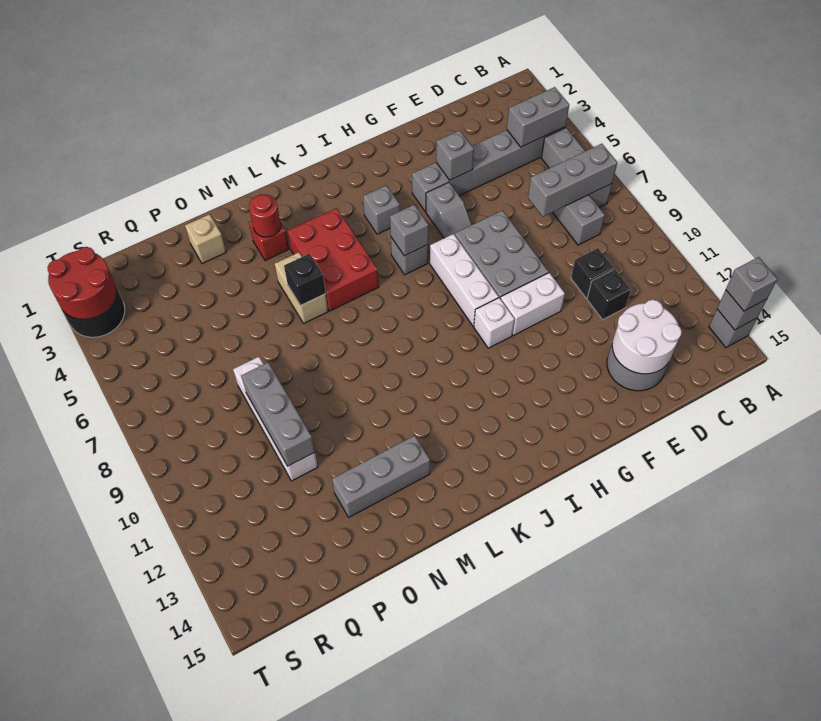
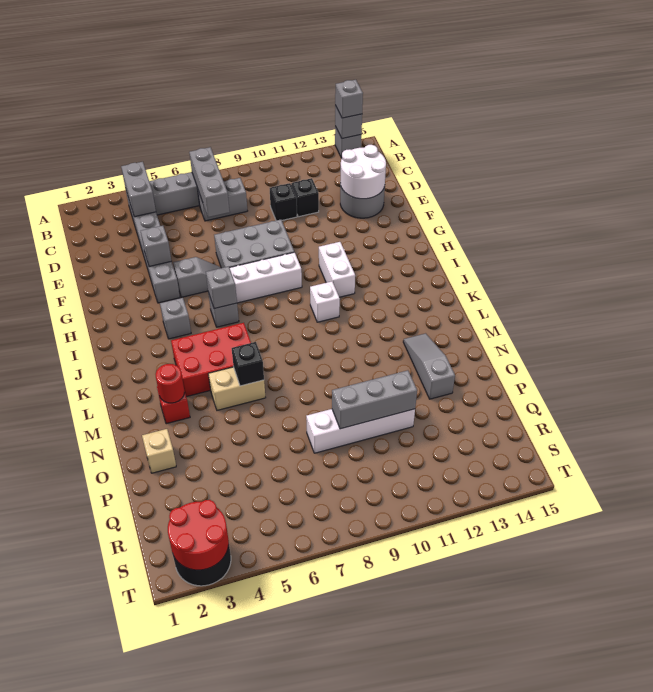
white brick F10:G10 level 1 -> white brick H11:I11 level 1
white brick H10 level 1 -> white brick J10 level 1
grey brick M13:O13 level 1 -> grey slope M13:O13 level 1 top O

